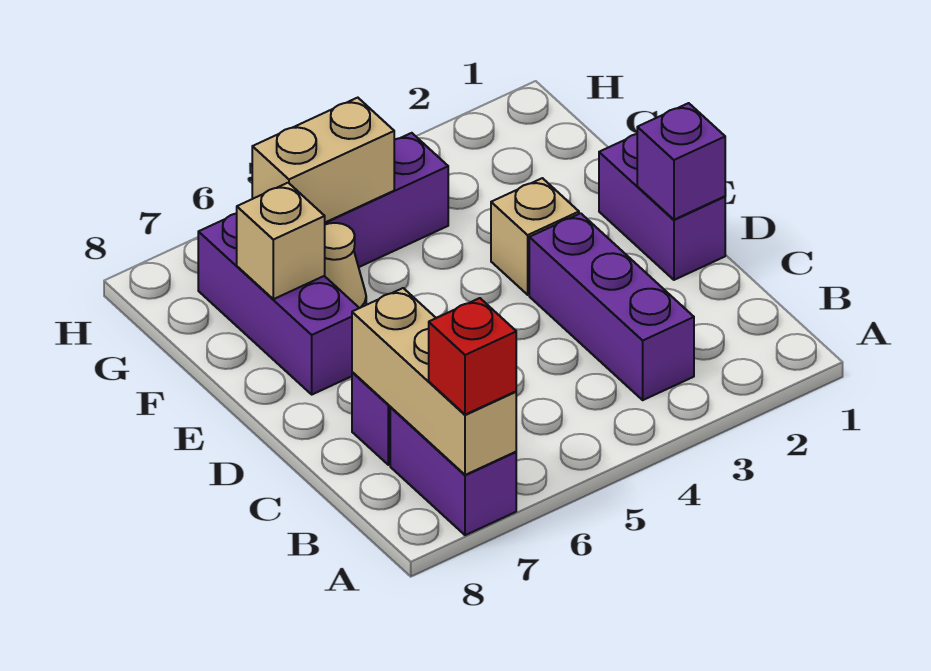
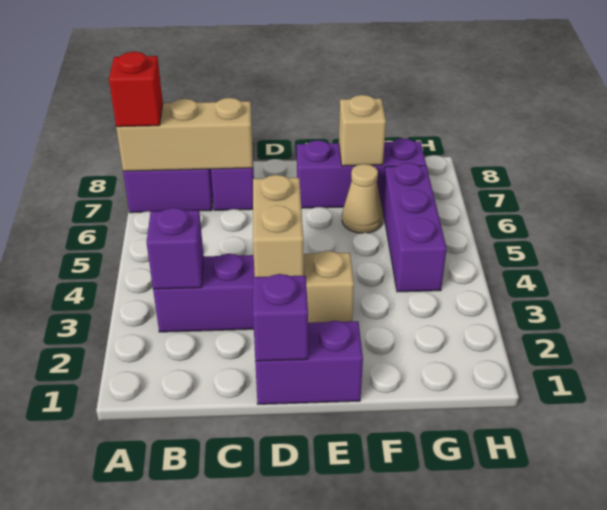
none -> purple brick B3 level 2
tan brick G5:G6 level 2 -> tan brick D3:D4 level 2

